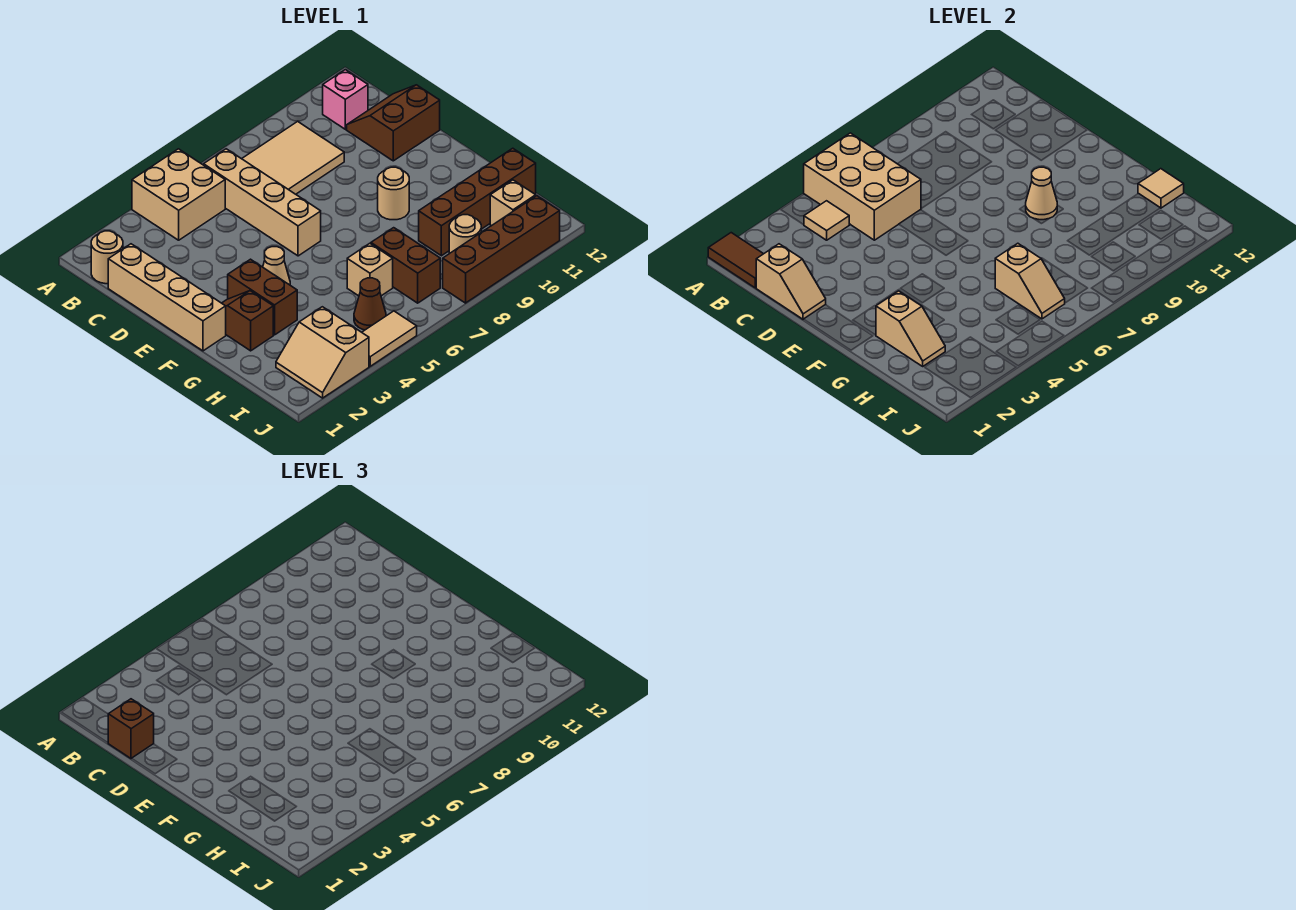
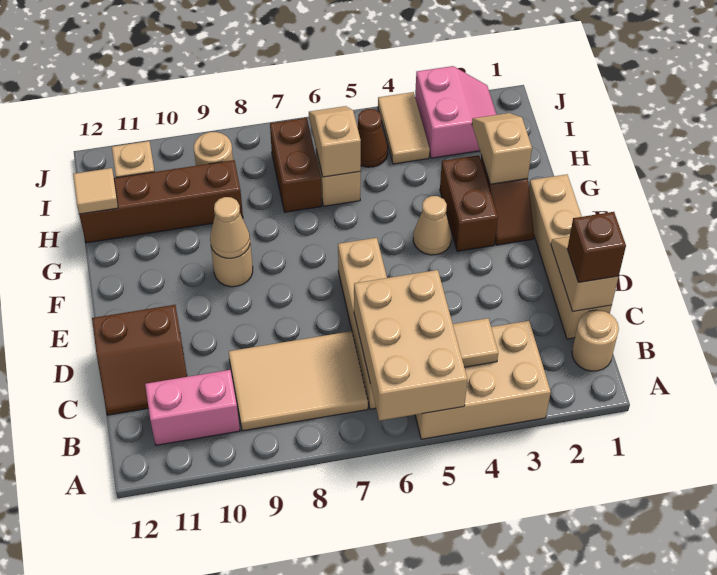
brown tile A1:B1 level 2 -> none
tan brick A4:B5 level 1 -> tan brick A3:B5 level 1
pink brick B11 level 1 -> pink brick B10:B11 level 1
tan slope I2:J3 level 1 top 3 -> pink slope I2:J3 level 1 top 3
tan tile J4:J5 level 1 -> tan tile I4:J4 level 1
brown brick J8:J11 level 1 -> none

